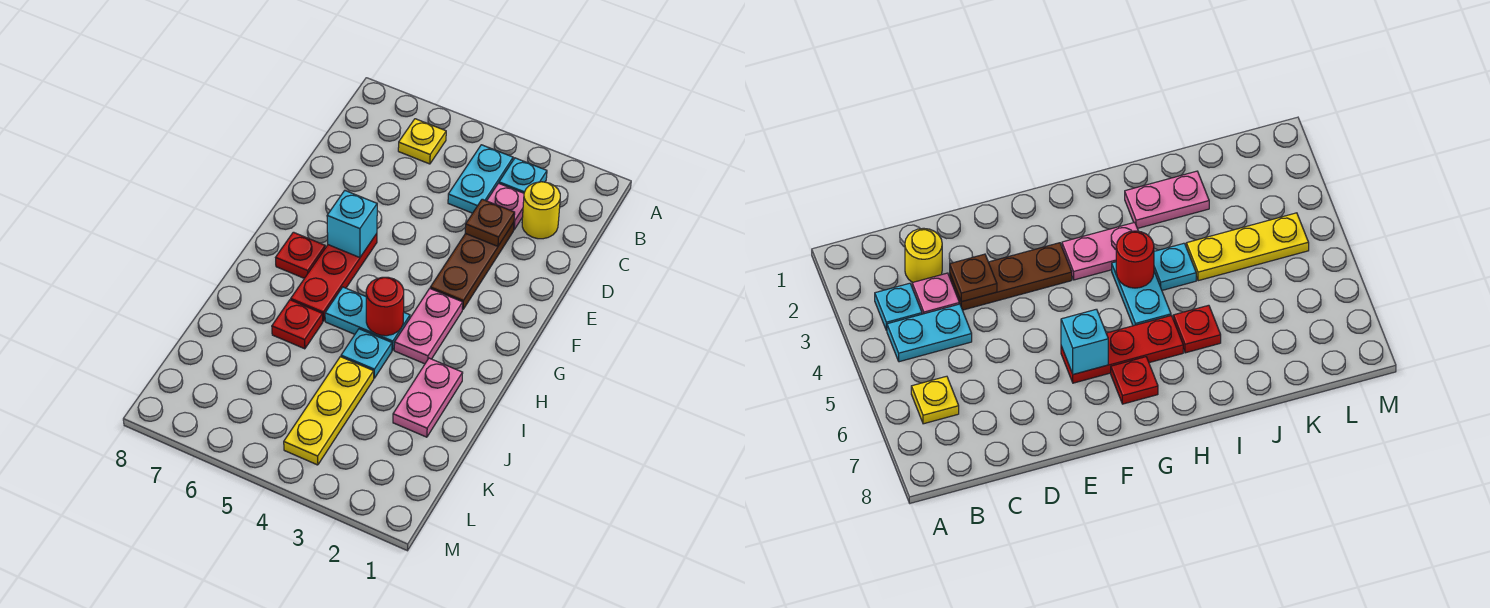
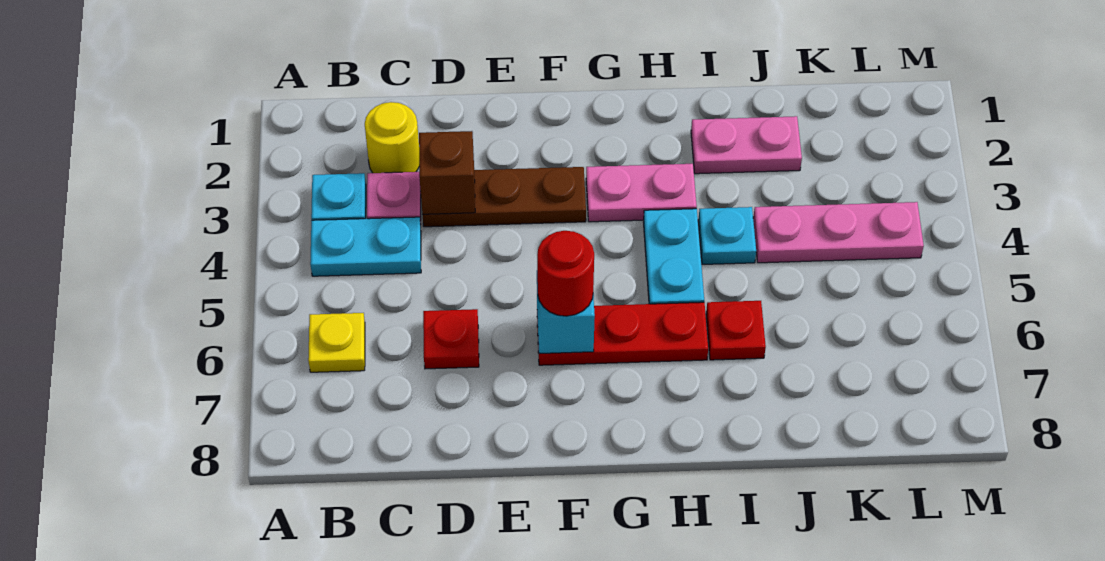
brown plate D3 level 2 -> brown brick D3 level 2
red plate G7 level 1 -> red plate D6 level 1
red round brick H4 level 2 -> red round brick F6 level 3
yellow plate J4:L4 level 1 -> pink plate J4:L4 level 1

